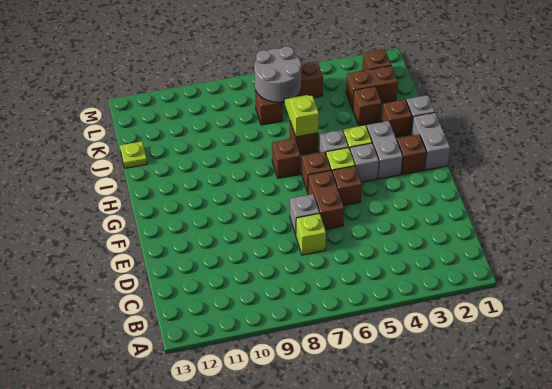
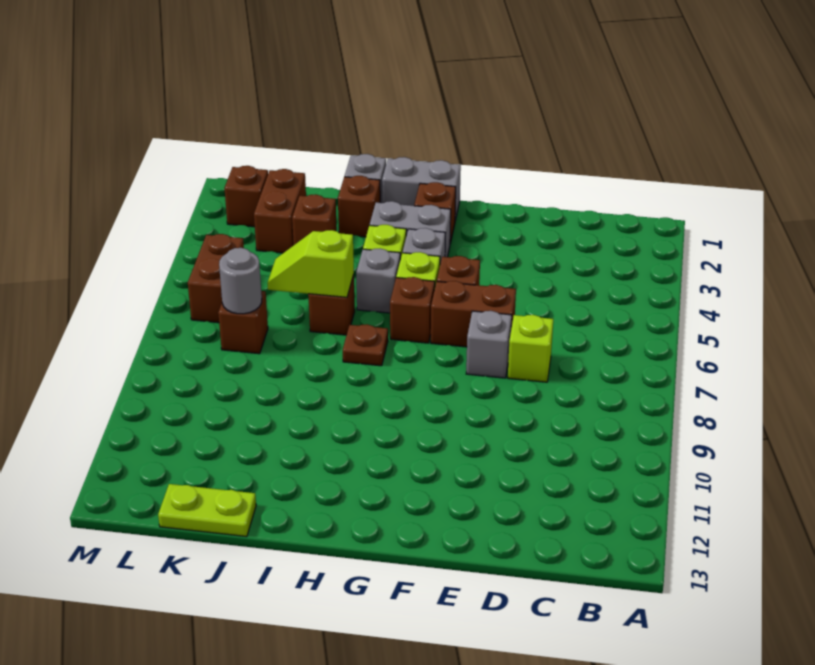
brown brick H7 level 1 -> brown plate H7 level 1
lime plate J13 level 1 -> lime plate J13:K13 level 1
grey round brick K6:L7 level 2 -> grey round brick K7 level 2

